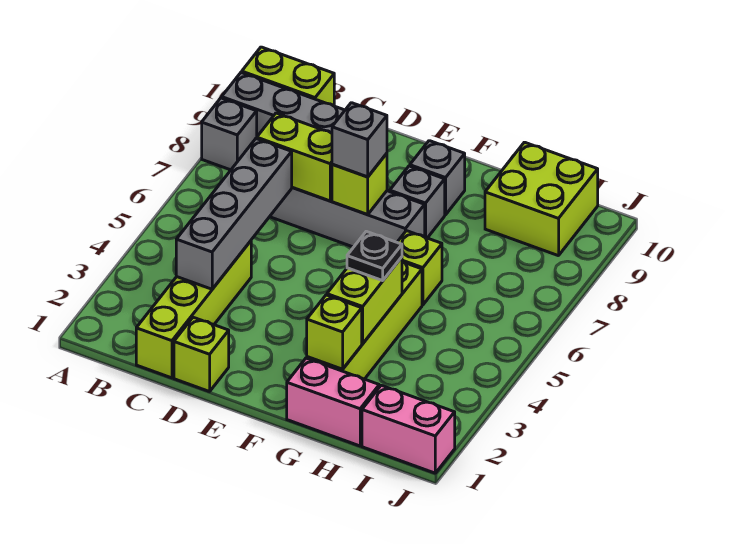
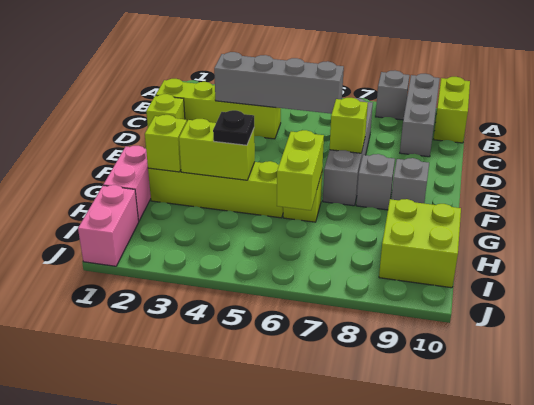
lime brick C7:D7 level 2 -> lime brick G6:H6 level 2
grey brick E7 level 3 -> none

